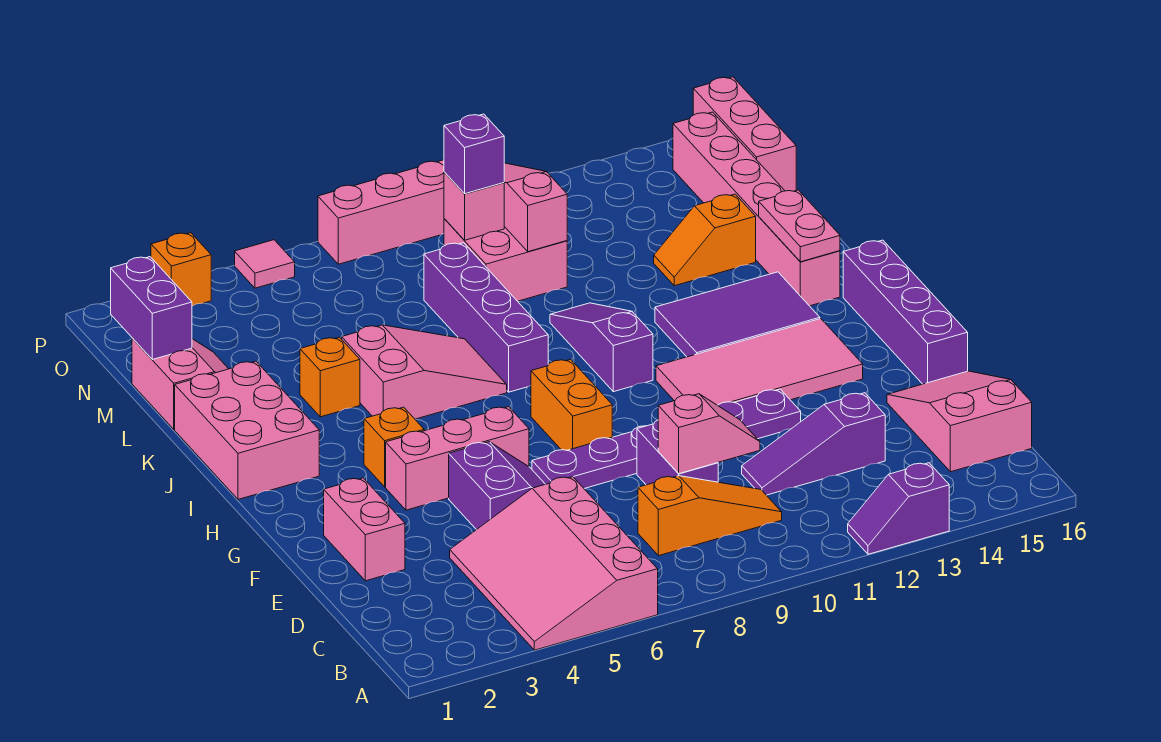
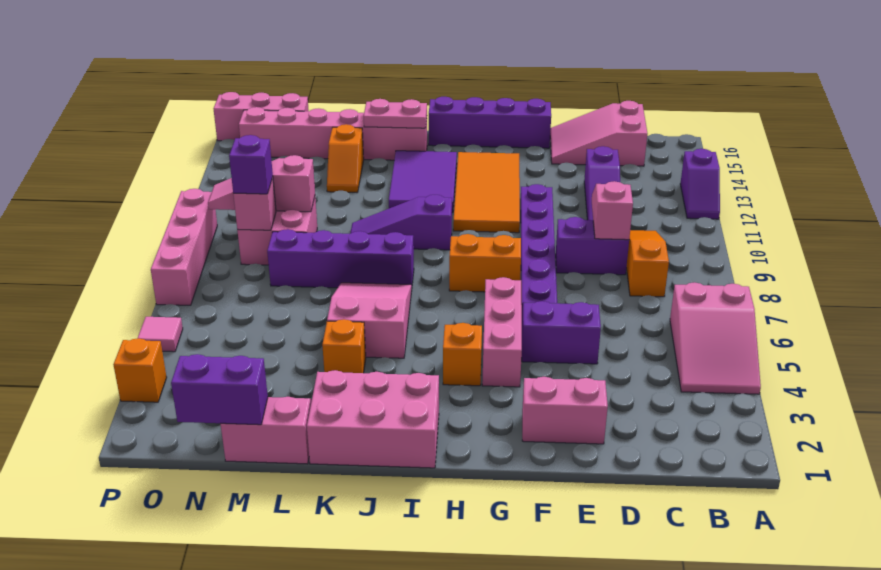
pink slope A4:D6 level 1 top 6 -> pink slope A4:B6 level 1 top 6
pink tile G11:H14 level 1 -> orange tile G11:H14 level 1

